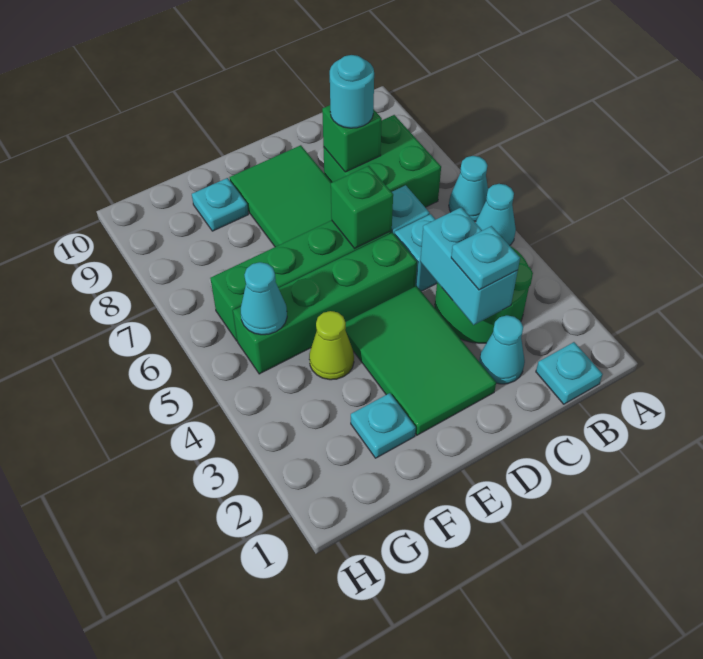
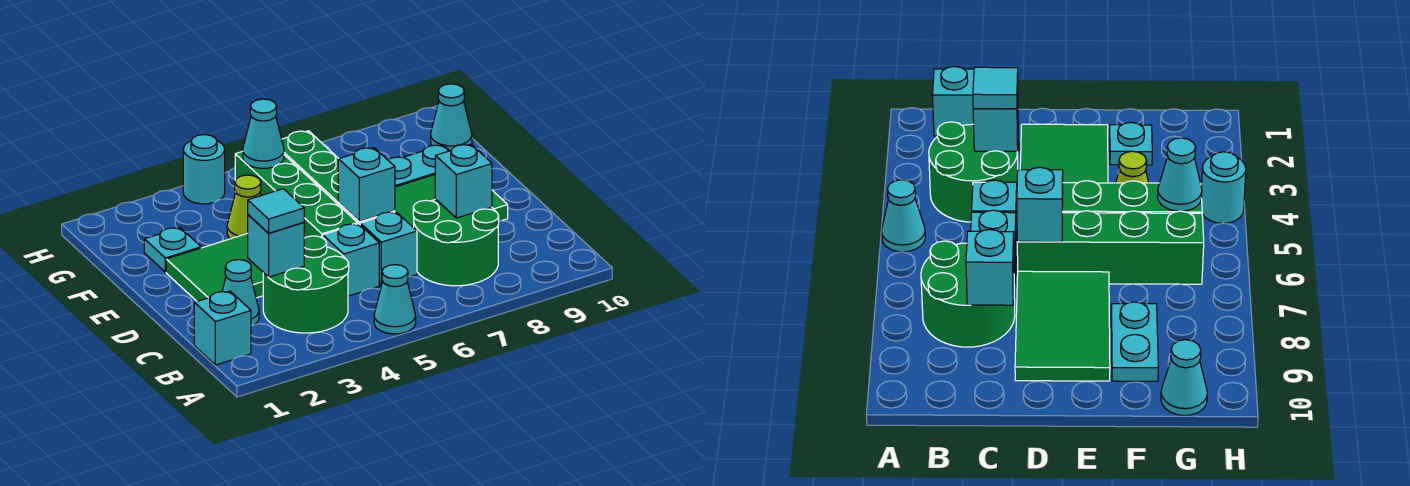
cyan cone A6 level 1 -> cyan cone G10 level 1
cyan plate B1 level 1 -> cyan brick B1 level 1
green brick B7:C8 level 1 -> green round brick B7:C8 level 1
cyan brick C3:C4 level 2 -> cyan brick C3 level 2
cyan plate C3 level 3 -> cyan tile C3 level 3
green brick C8 level 2 -> cyan brick C8 level 2
cyan round brick C8 level 3 -> cyan round brick H4 level 1
green brick D6 level 2 -> cyan brick D6 level 2
cyan plate F9 level 1 -> cyan plate F8:F9 level 1

